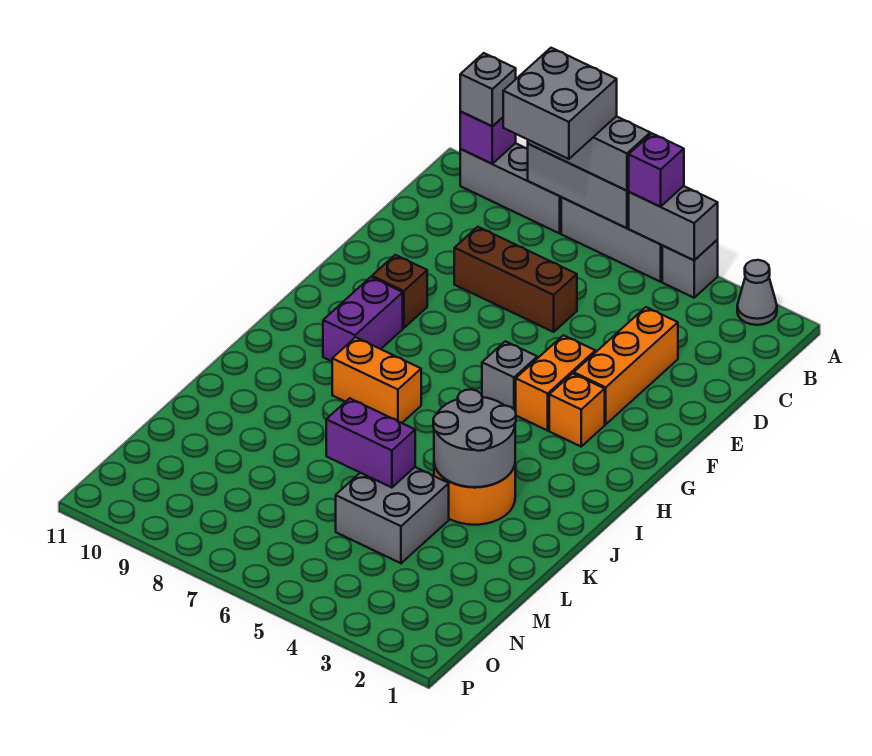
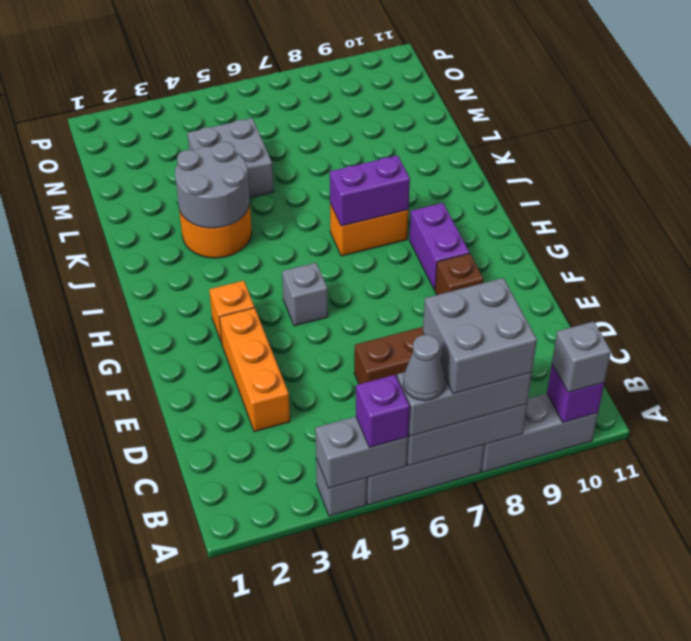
grey cone A2 level 1 -> grey cone A6 level 4
orange brick F4:G4 level 1 -> none
purple brick L5:L6 level 2 -> purple brick I7:I8 level 2

